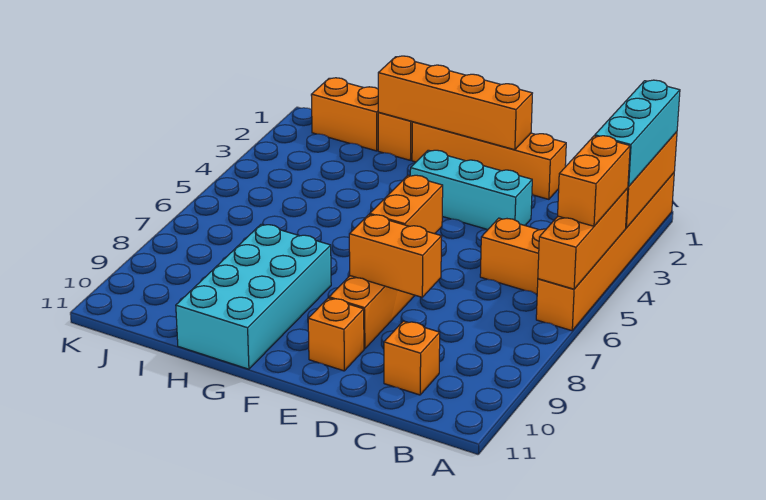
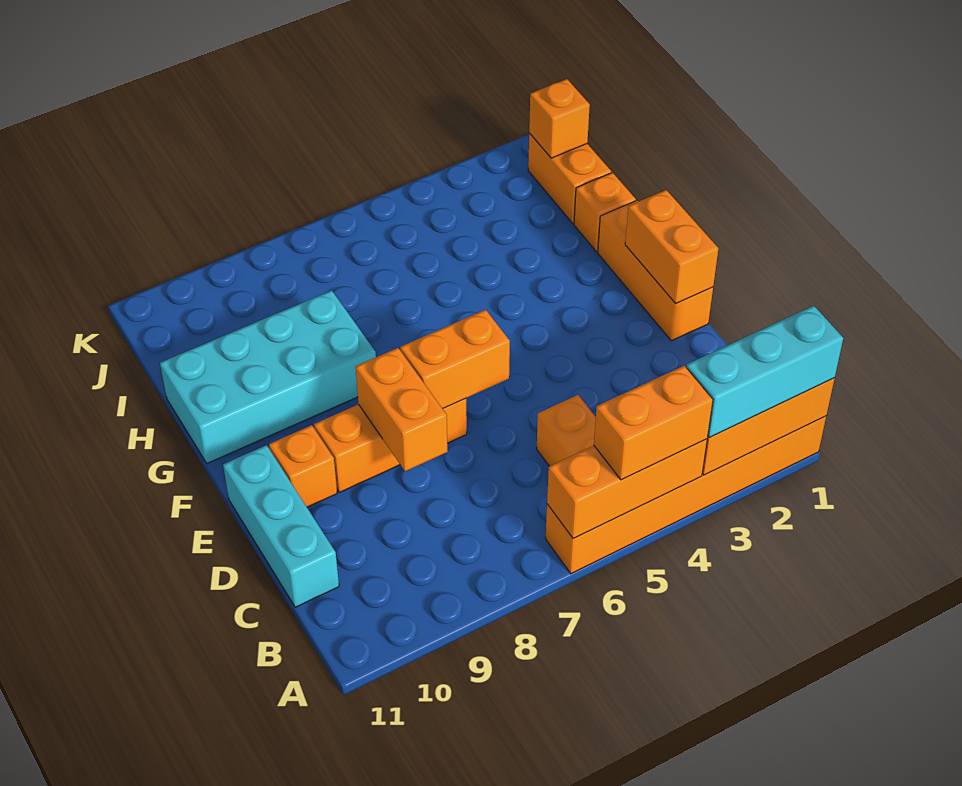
orange brick C10 level 1 -> orange brick J1 level 2
orange brick D1:G1 level 1 -> orange brick E1:G1 level 1
cyan brick D3:F3 level 1 -> cyan brick C11:E11 level 1
orange brick E1:H1 level 2 -> orange brick E1:F1 level 2

